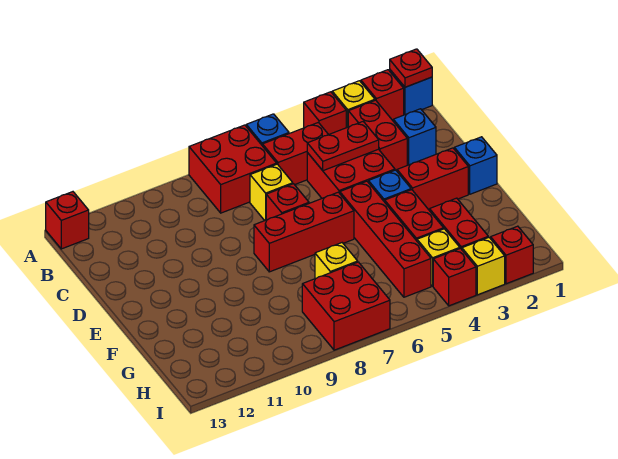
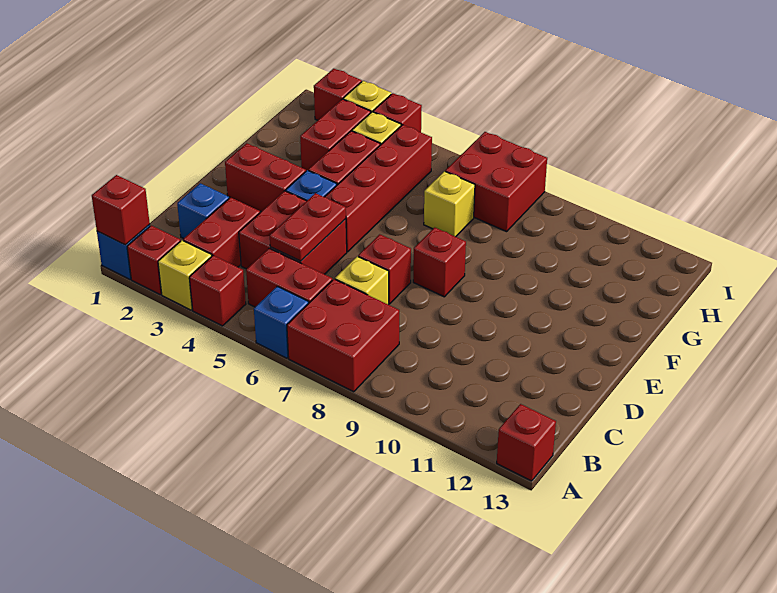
red plate A1 level 2 -> red brick A1 level 2
red plate C4:C5 level 2 -> red plate C5:D5 level 2
blue brick E1 level 1 -> none
red brick E6:E8 level 1 -> red brick E8 level 1

